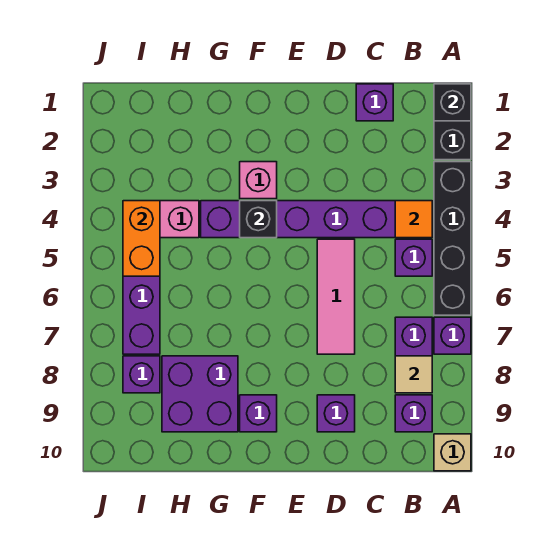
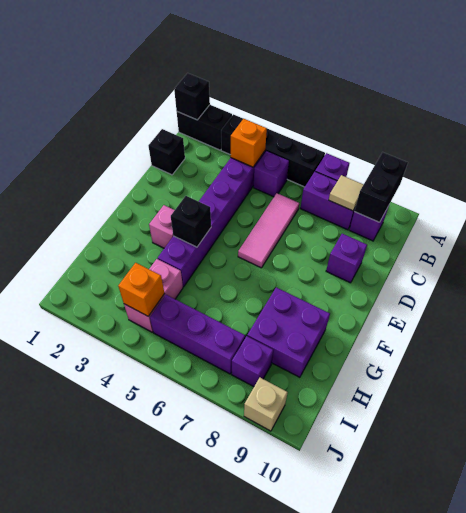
none -> black brick A9:B9 level 2
tan brick A10 level 1 -> tan brick J9 level 1
orange tile B4 level 2 -> orange brick B4 level 2
purple brick C1 level 1 -> black brick C1 level 1
pink tile D5:D7 level 1 -> pink tile C6:E6 level 1
purple brick F9 level 1 -> none
orange brick I4:I5 level 2 -> orange brick I4 level 2

